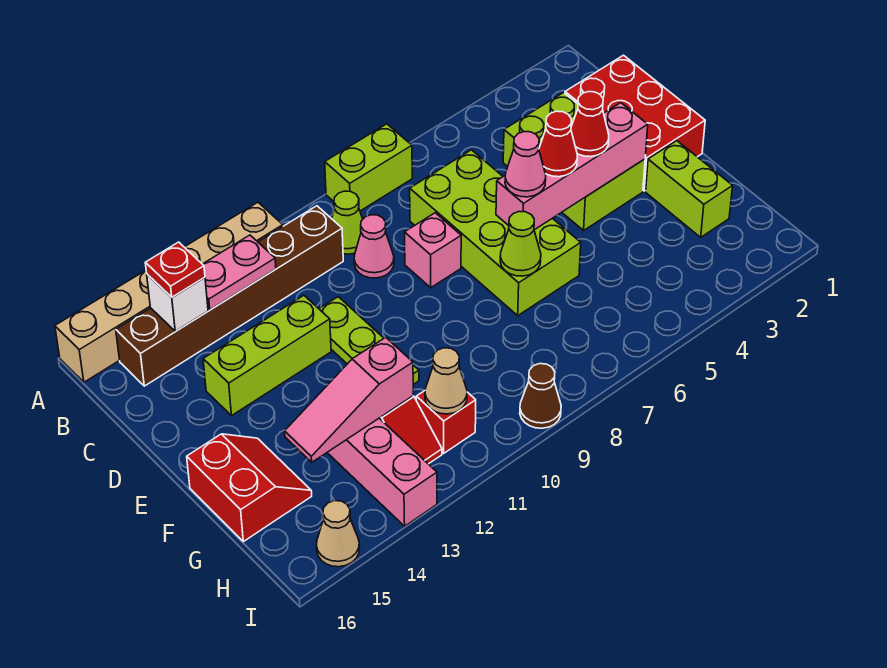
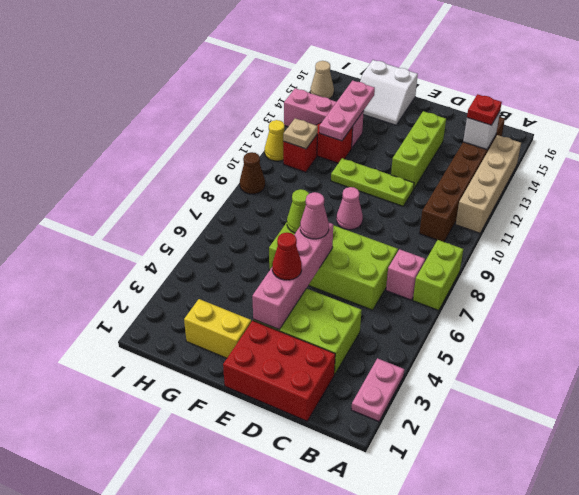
tan brick A11:A16 level 1 -> tan brick A11:A14 level 1
lime cone B9 level 1 -> none
pink plate B12:B13 level 2 -> pink plate A2:A3 level 1
pink cone C9 level 1 -> pink cone E9 level 1
pink brick D8 level 1 -> pink brick B7 level 1
red cone E5 level 3 -> none
lime brick F2:G2 level 1 -> yellow brick F2:G2 level 1
red slope F15:G16 level 1 top 16 -> white slope F15:G16 level 1 top 16
pink slope G12:G14 level 2 top 12 -> pink plate G12:G14 level 2
tan cone H11 level 2 -> tan plate H11 level 2
none -> yellow cone I11 level 1

